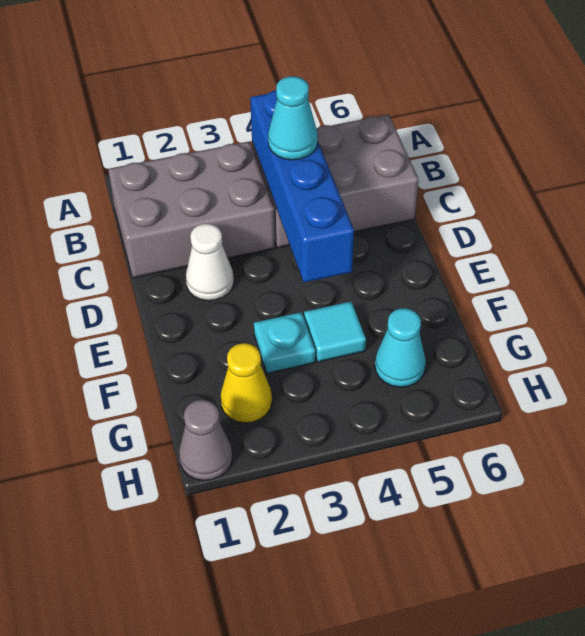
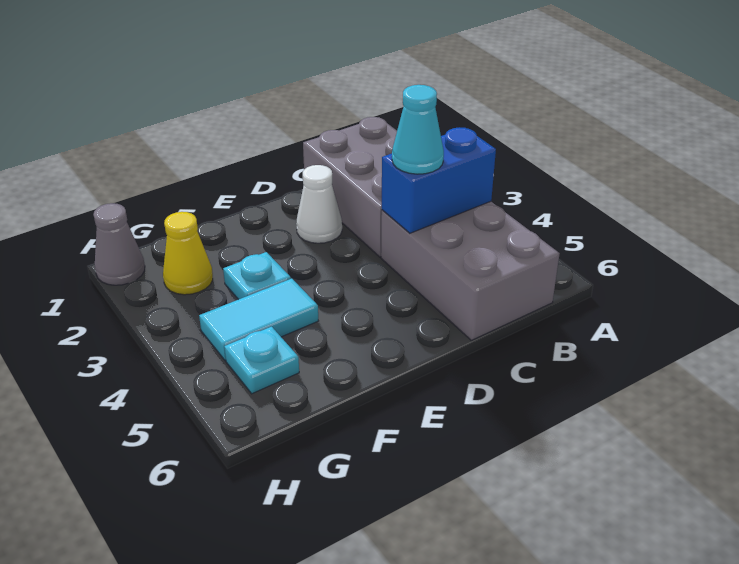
blue brick B4:E4 level 2 -> blue brick B4:C4 level 2
cyan tile F4 level 1 -> cyan tile F4:G4 level 1
cyan cone G5 level 1 -> cyan plate G5 level 1

